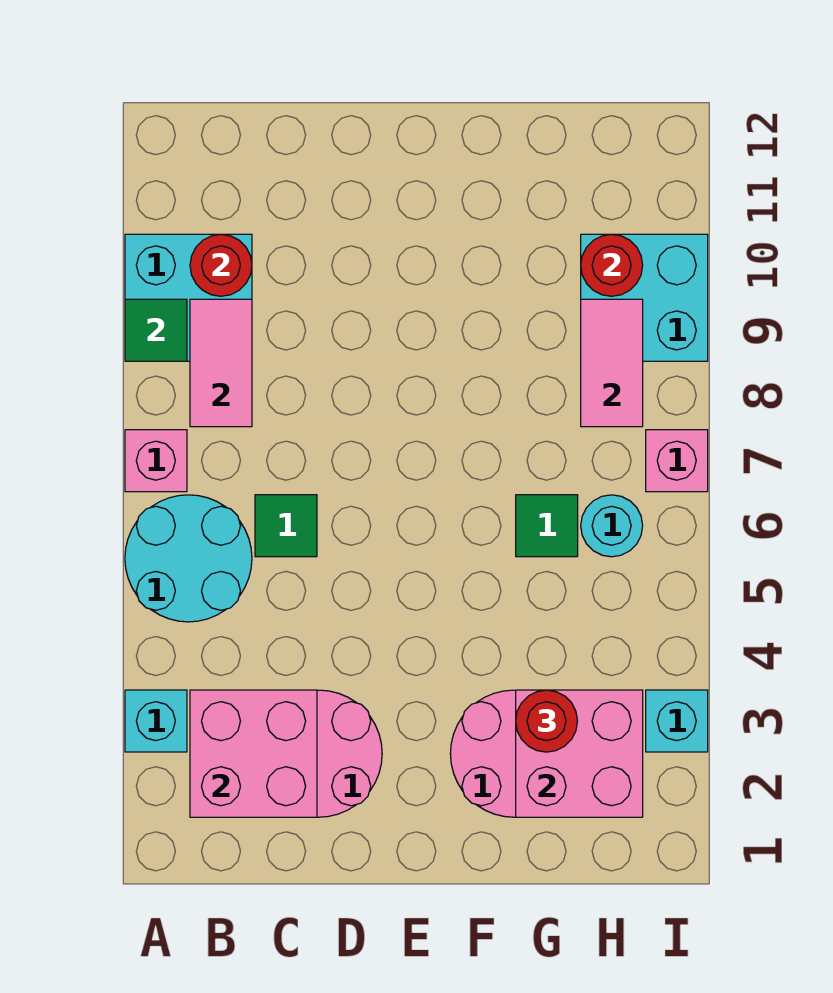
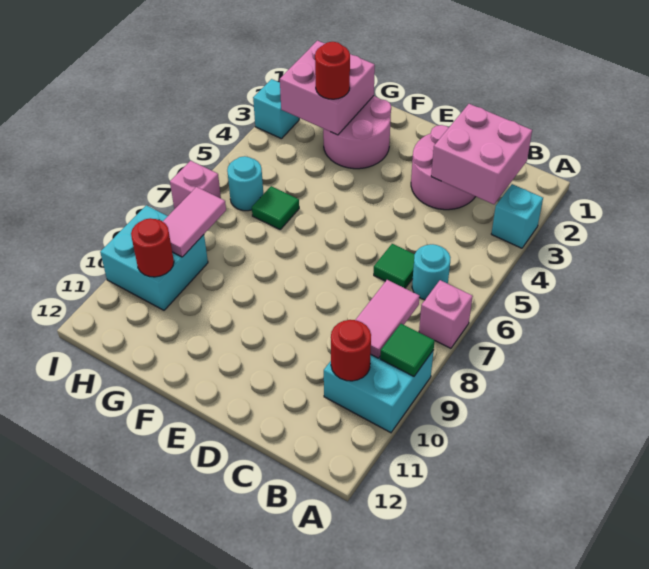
cyan round brick A5:B6 level 1 -> cyan round brick B6 level 1

